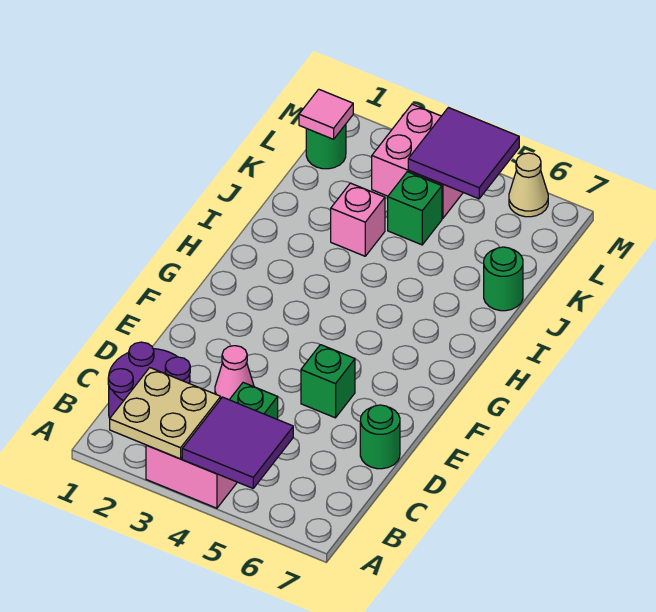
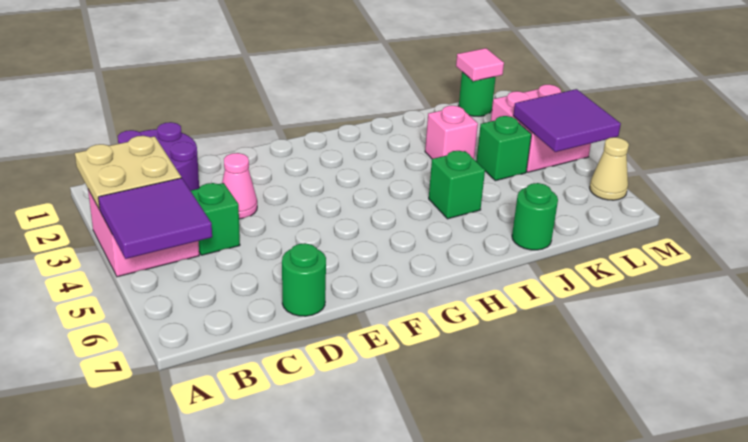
green brick E5 level 1 -> green brick I5 level 1

